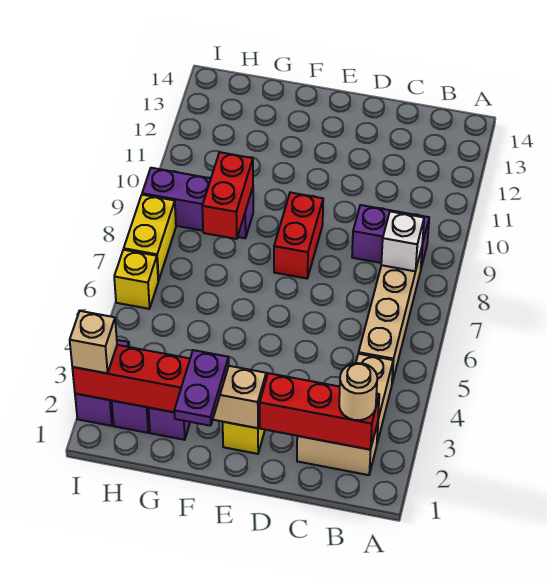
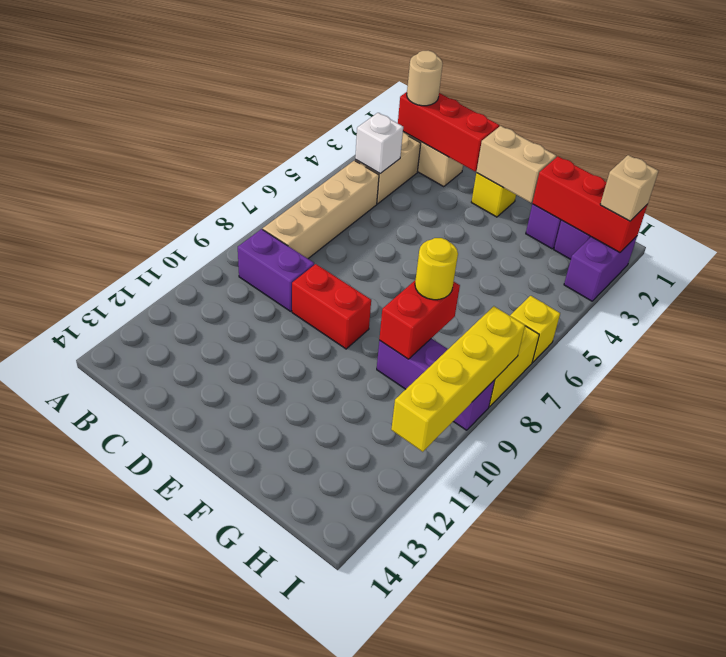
white brick B8 level 2 -> white brick B4 level 2
red brick E8:E9 level 1 -> red brick D9:E9 level 1
purple plate F1:F2 level 3 -> none
none -> yellow round brick G8 level 3
none -> yellow brick I8:I11 level 2

